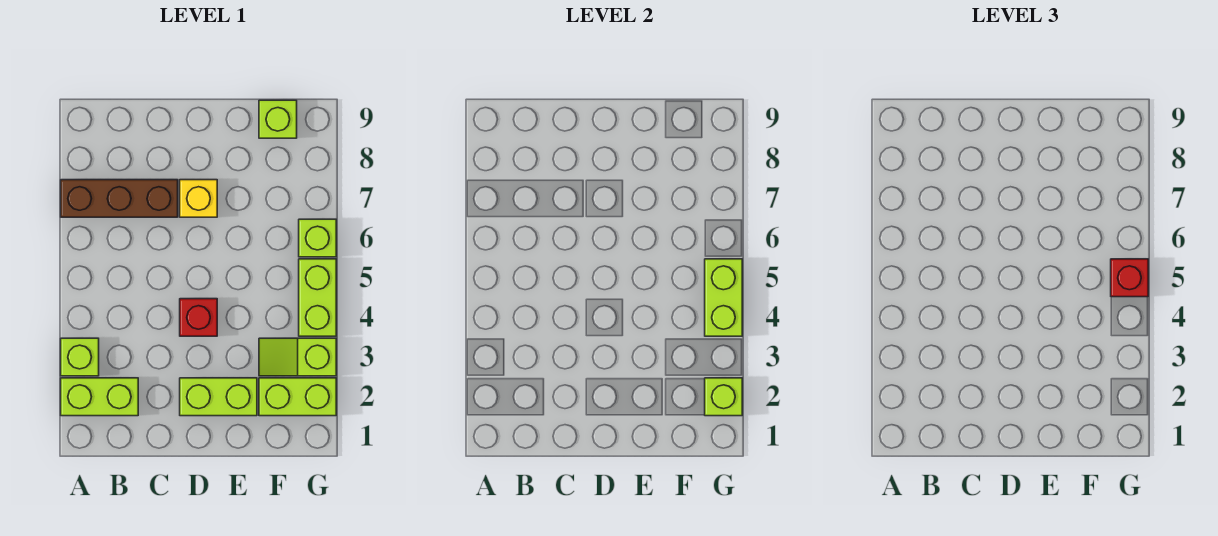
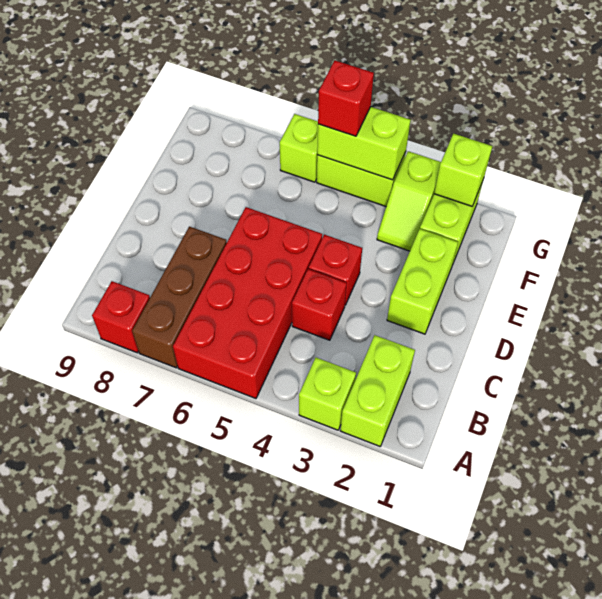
none -> red brick A5:D6 level 1
none -> red brick A8 level 1
none -> red brick C4 level 1
yellow brick D7 level 1 -> none
lime brick F9 level 1 -> none

